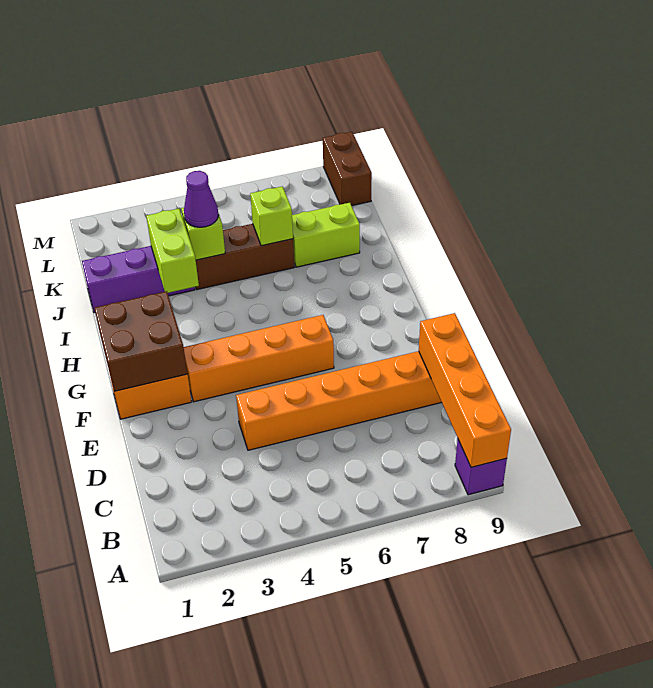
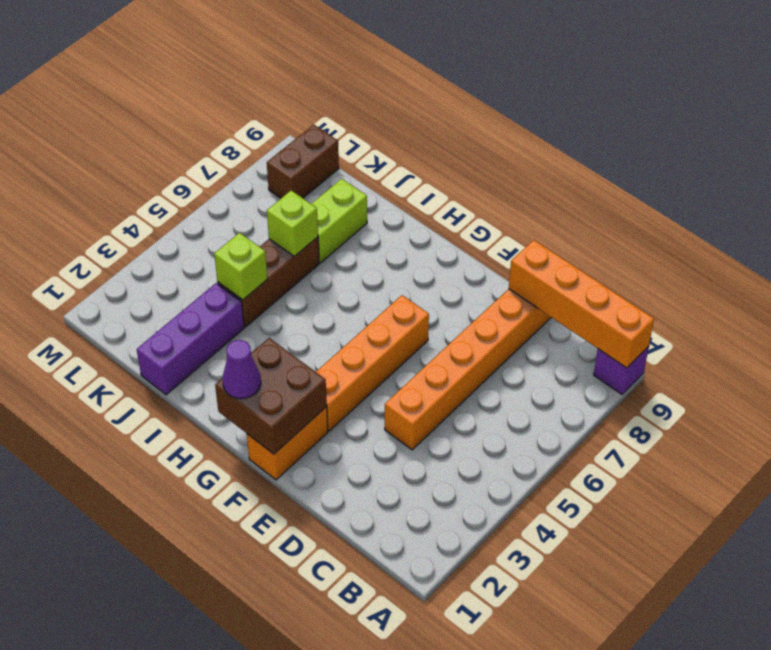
lime brick I3:J3 level 2 -> none
purple cone J4 level 3 -> purple cone G1 level 3
brown brick L9:M9 level 1 -> brown brick L8:L9 level 1

